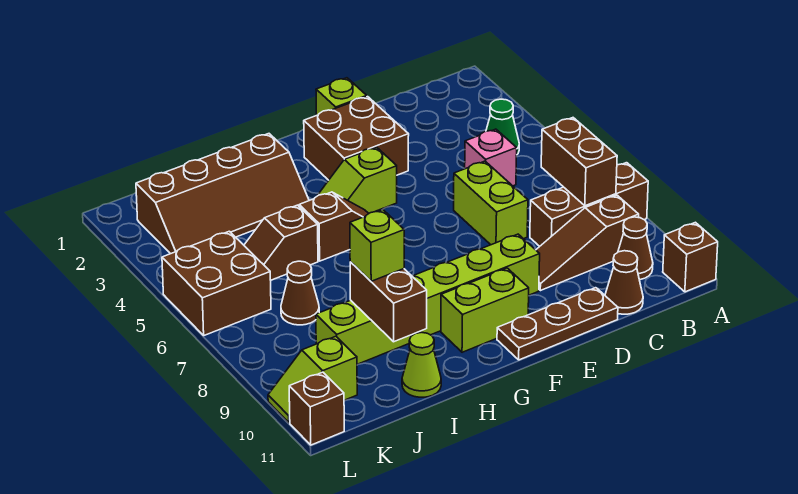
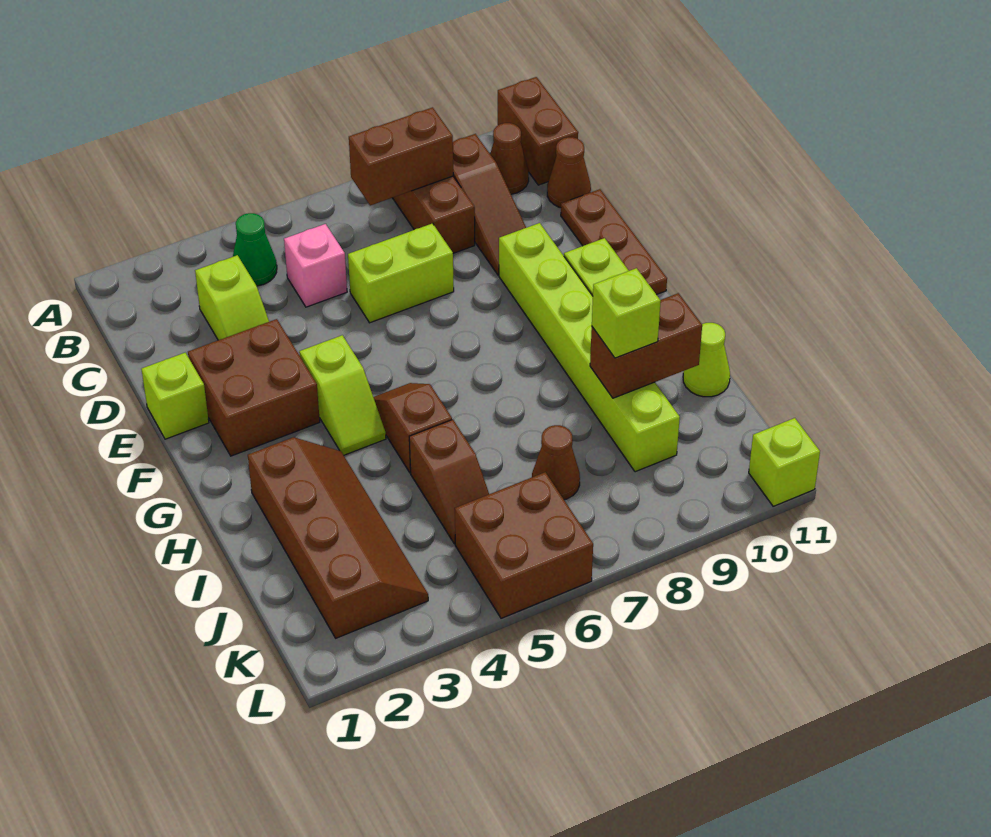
brown brick A11 level 1 -> brown brick A11:B11 level 1
lime slope K10:L10 level 1 top K -> lime slope C3:D3 level 1 top C
brown brick L11 level 1 -> lime brick L11 level 1

